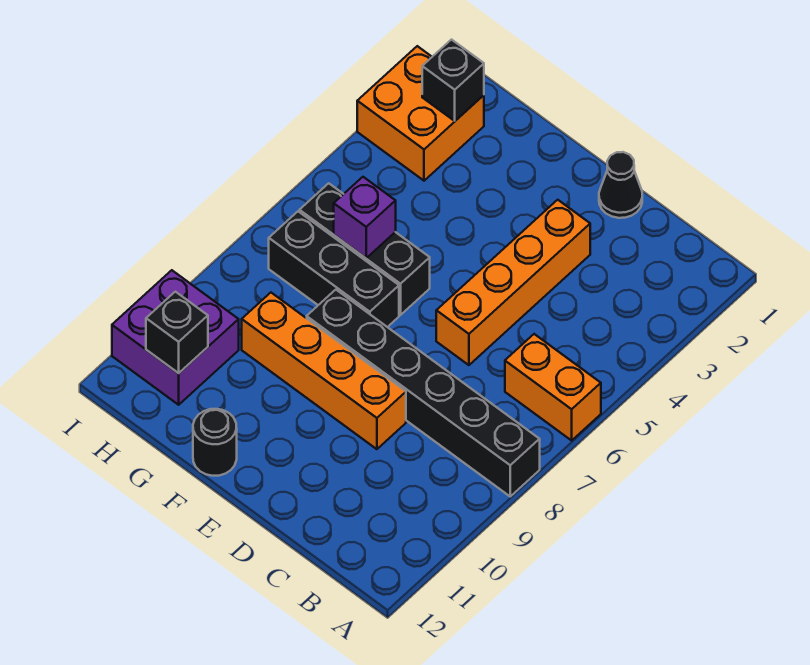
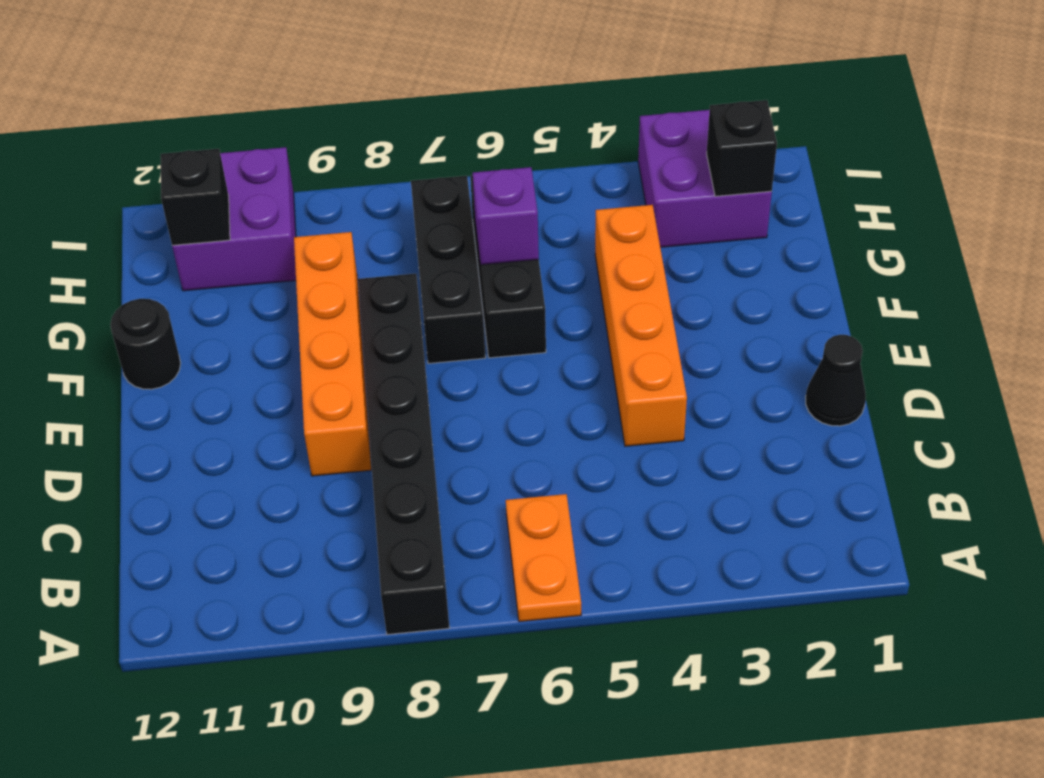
orange brick A6:B6 level 1 -> orange plate A6:B6 level 1
orange brick D3:D6 level 1 -> orange brick D4:G4 level 1
orange brick H2:I3 level 1 -> purple brick H2:I3 level 1

